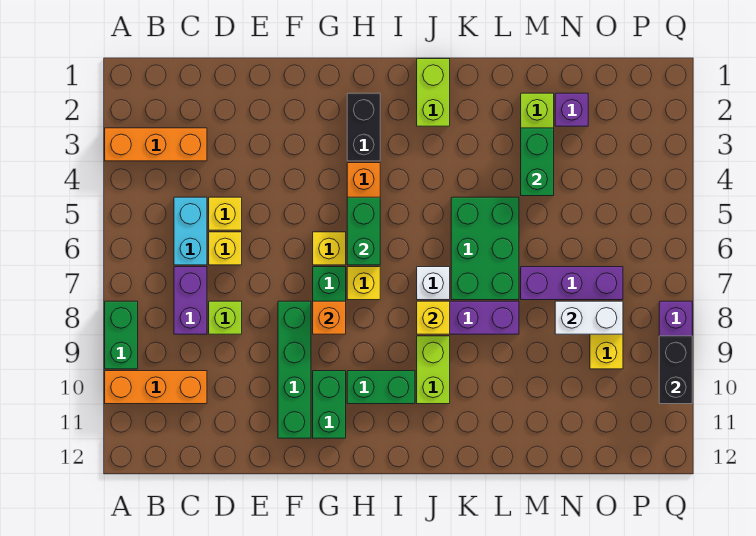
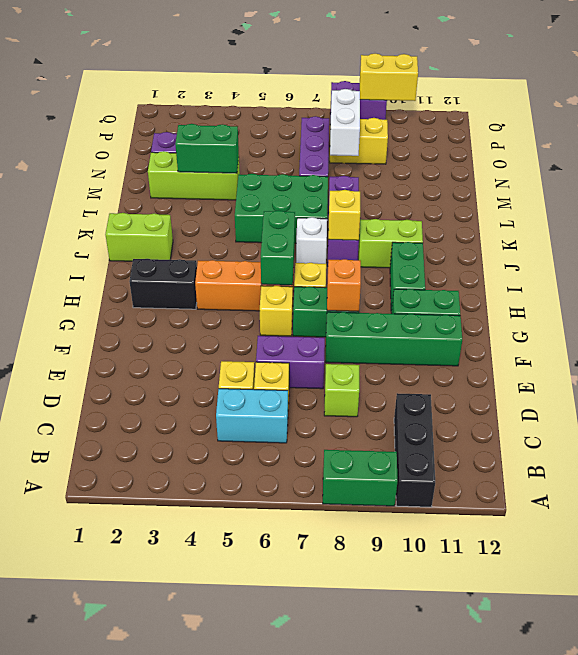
orange brick A3:C3 level 1 -> none
orange brick A10:C10 level 1 -> black brick A10:C10 level 1
purple brick C7:C8 level 1 -> purple brick E6:E7 level 1
green brick H5:H6 level 2 -> green brick H6:I6 level 2
black brick Q9:Q10 level 2 -> yellow brick Q9:Q10 level 2

